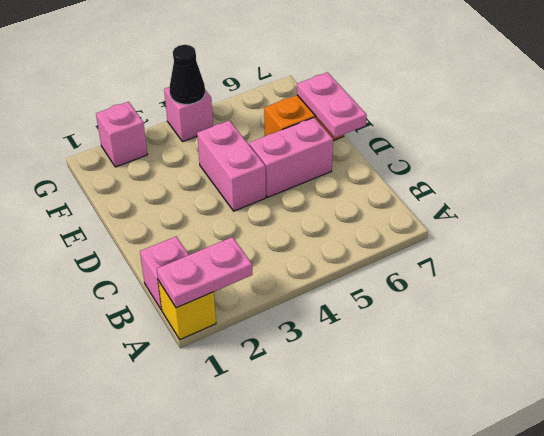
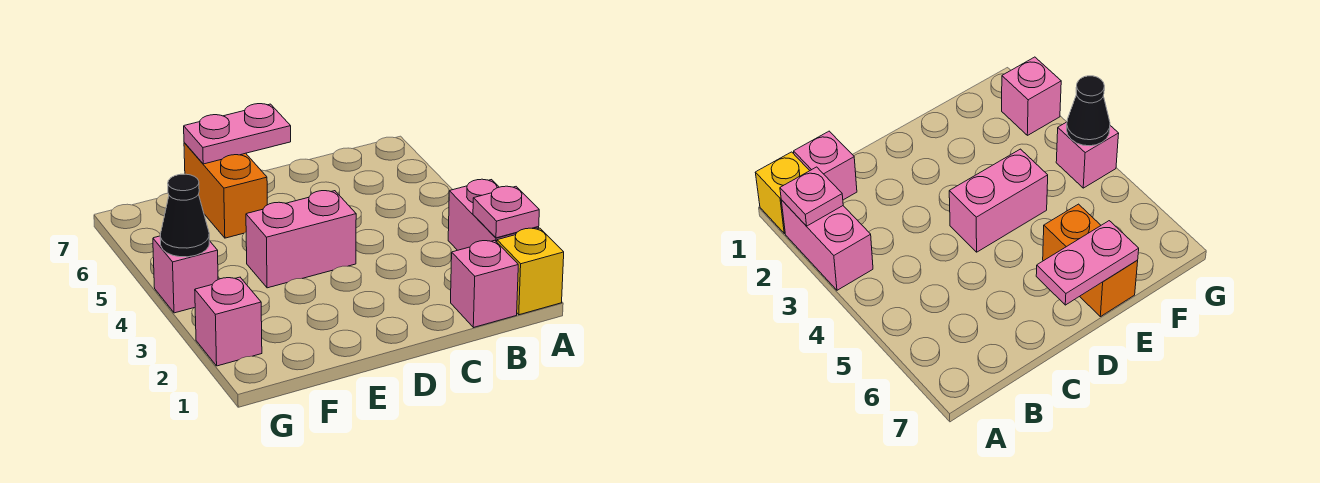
pink plate A1:A2 level 2 -> pink plate A2 level 2
pink brick D5:D6 level 1 -> pink brick A2:A3 level 1

